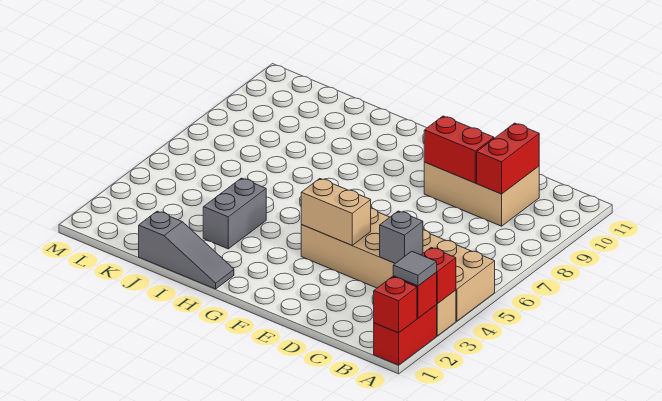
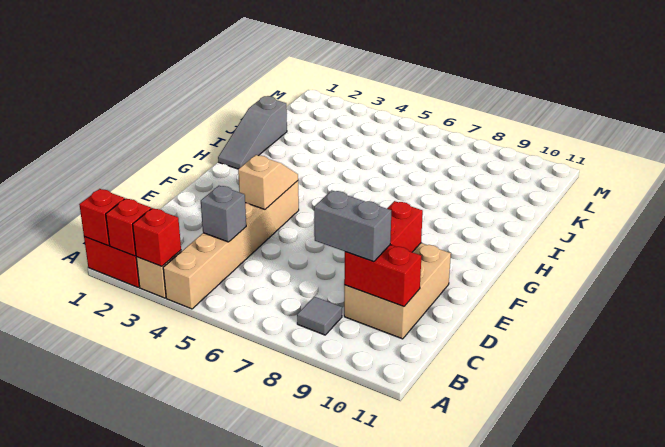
grey tile A2 level 3 -> grey tile B8 level 1
tan brick A4:F5 level 1 -> tan brick A4:F4 level 1
tan brick E4:F4 level 2 -> tan slope E4:F4 level 2 top E
grey brick I3:I4 level 1 -> grey brick C8:C9 level 3

